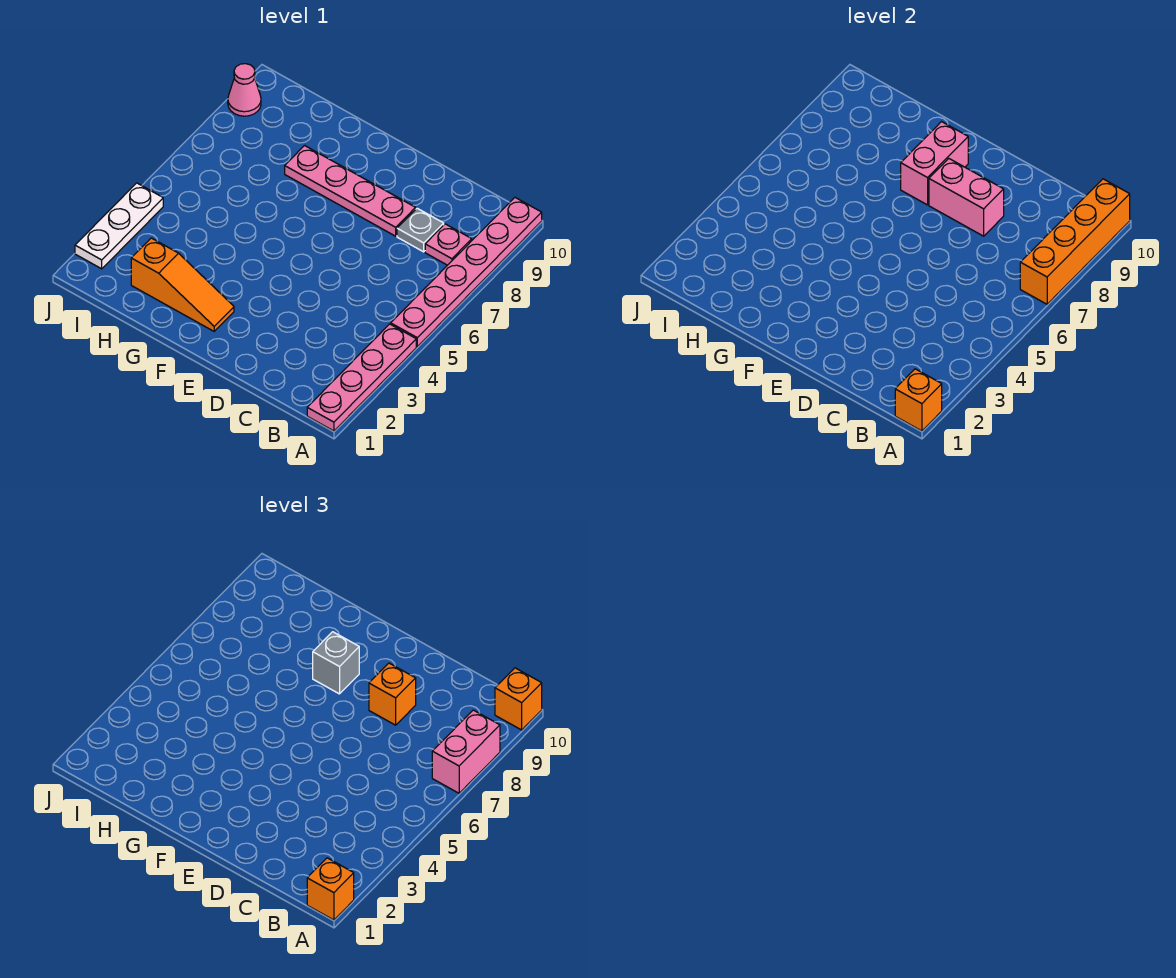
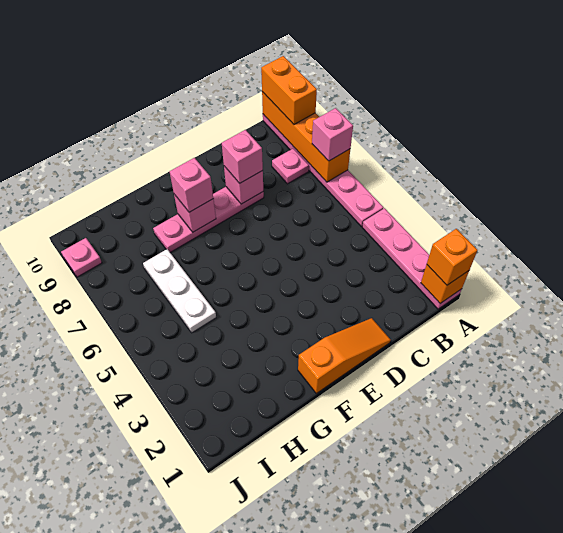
pink brick A7:A8 level 3 -> pink brick A7 level 3
orange brick A10 level 3 -> orange brick A9:A10 level 3
grey plate C8 level 1 -> none
pink brick D8:E8 level 2 -> pink brick D8 level 2
orange brick D8 level 3 -> pink brick D8 level 3
orange slope F2:H2 level 1 top H -> orange slope D1:F1 level 1 top F
pink brick F8:F9 level 2 -> pink brick F8 level 2
grey brick F8 level 3 -> pink brick F8 level 3
white plate J2:J4 level 1 -> white plate H5:H7 level 1
pink cone J9 level 1 -> pink plate J9 level 1

